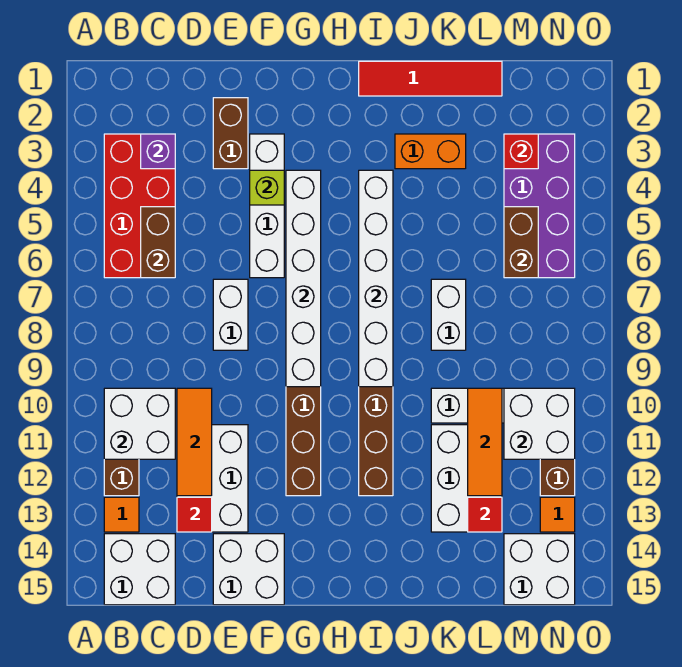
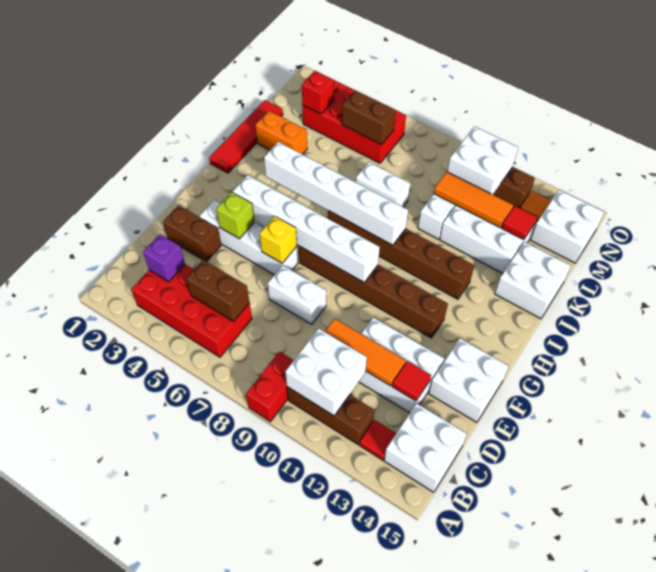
none -> red brick A9:B9 level 1
orange tile B13 level 1 -> red tile B13 level 1
none -> yellow brick F6 level 2
orange brick J3:K3 level 1 -> orange brick K2:K3 level 1
none -> white brick J14:K15 level 1
purple brick M3:N6 level 1 -> red brick M3:N6 level 1

